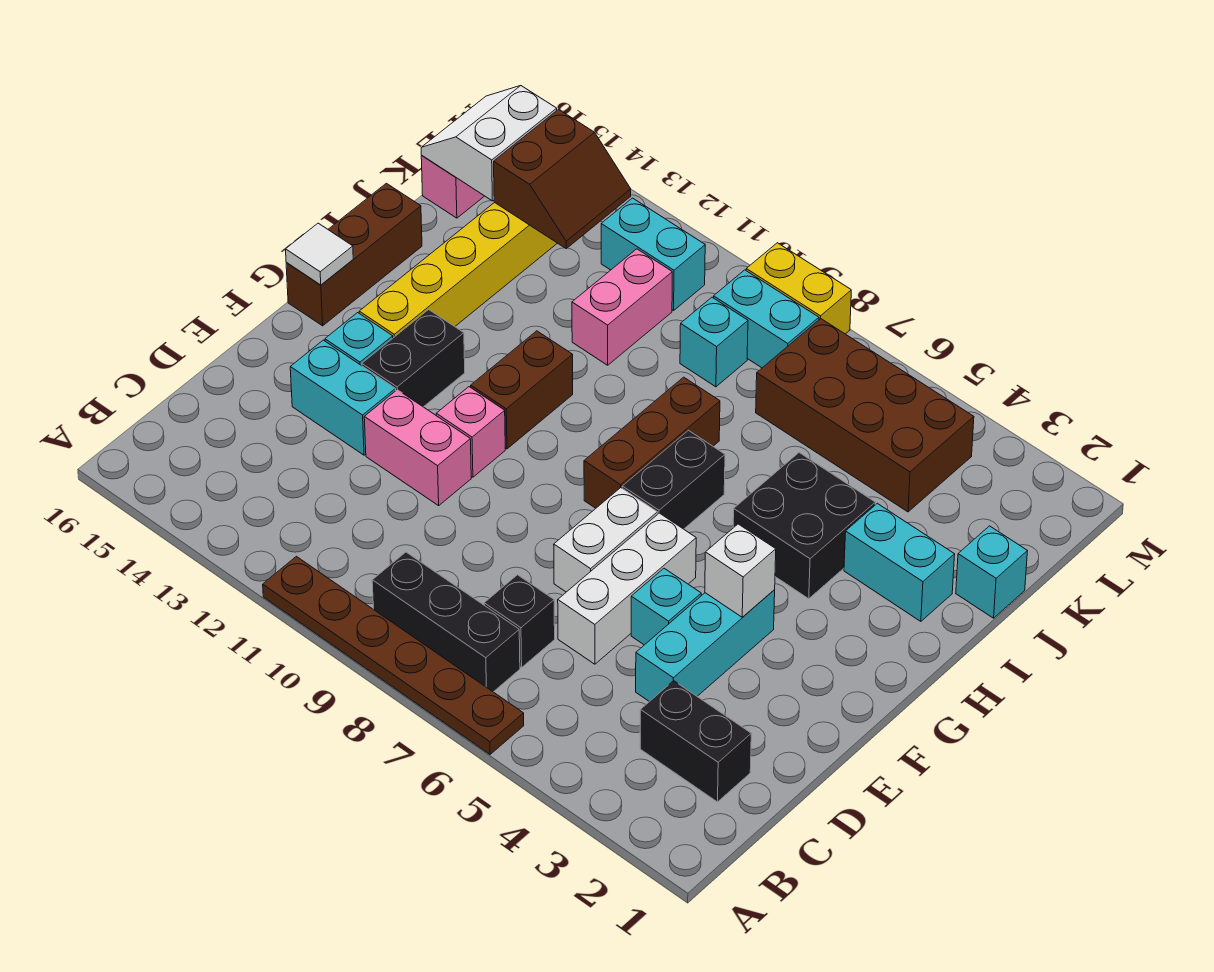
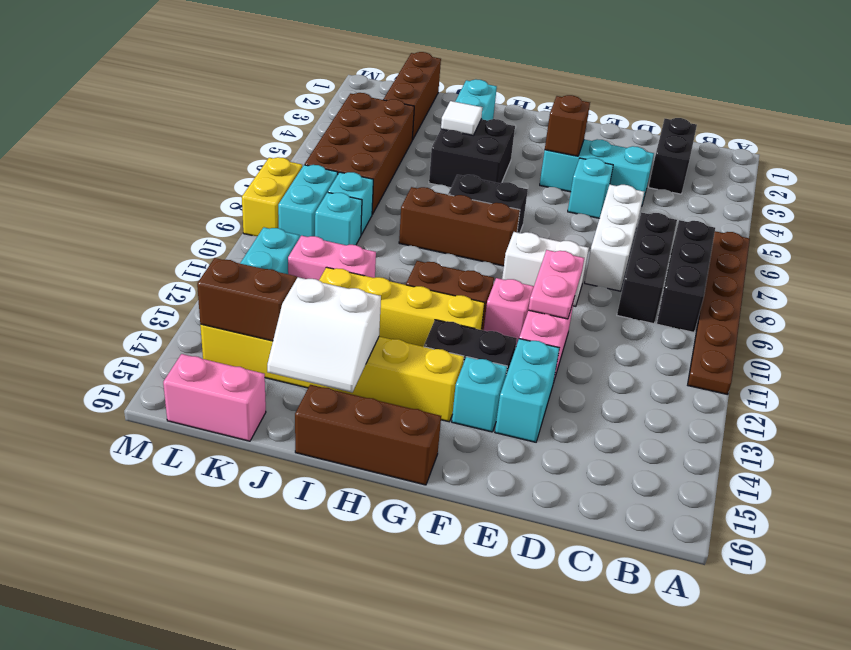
black brick C7 level 1 -> black brick C7:C9 level 1
white brick D6:F6 level 1 -> white brick D6:D8 level 1
white brick E7:F7 level 1 -> white brick E9:F9 level 1
none -> pink plate E10:E11 level 2
white brick F4 level 2 -> brown brick F4 level 2
none -> yellow brick G12:J12 level 1
white tile G16 level 2 -> white tile I4 level 2
cyan brick J1 level 1 -> cyan brick K8 level 1
none -> brown brick K1:K3 level 1
white slope K15:L16 level 2 top 15 -> white slope I14:J15 level 2 top 14

